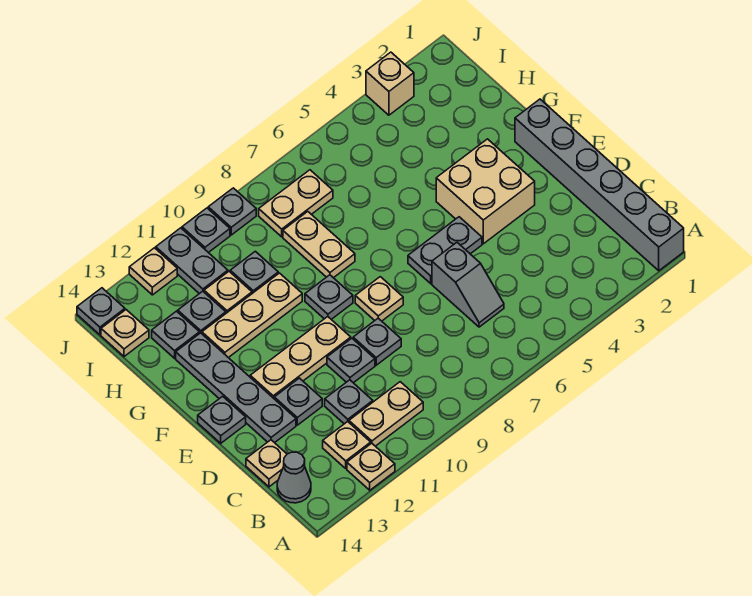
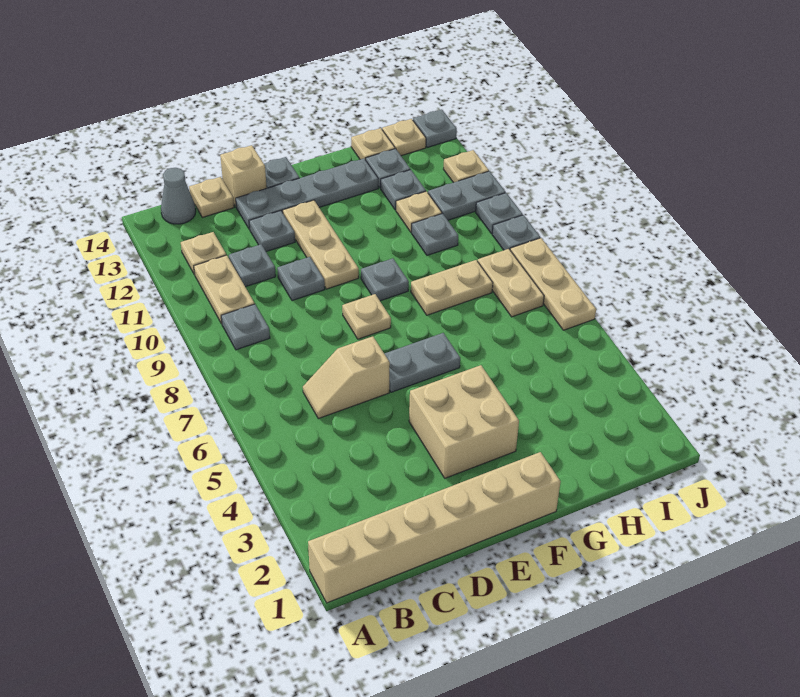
grey brick A1:F1 level 1 -> tan brick A1:F1 level 1
tan plate A12 level 1 -> tan plate H14 level 1
grey slope C6:D6 level 1 top D -> tan slope C6:D6 level 1 top D
grey plate D9 level 1 -> grey plate B9 level 1
grey plate E5:E6 level 1 -> grey plate E6:F6 level 1
tan plate G10:G12 level 1 -> tan plate J6:J8 level 1
tan brick J3 level 1 -> tan brick D14 level 1

